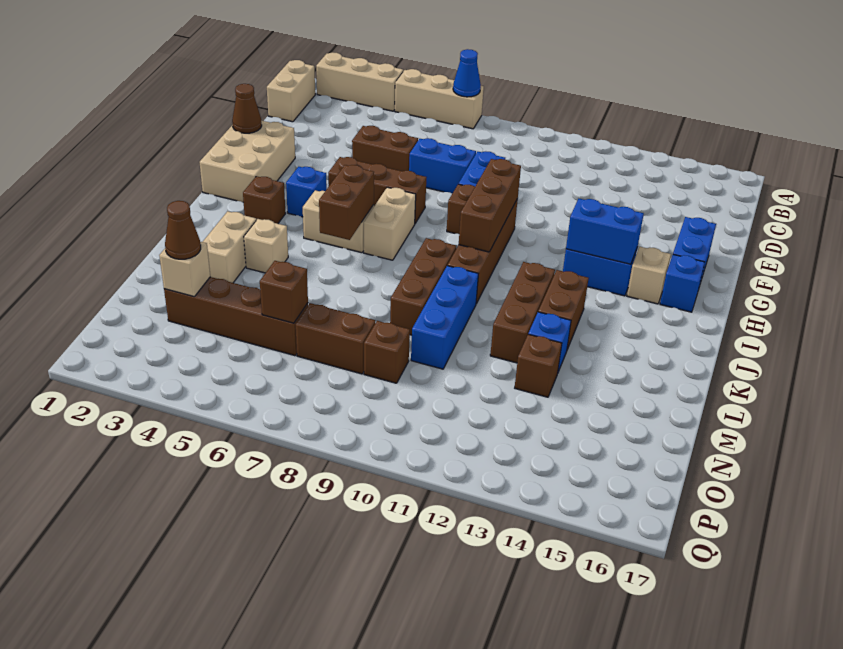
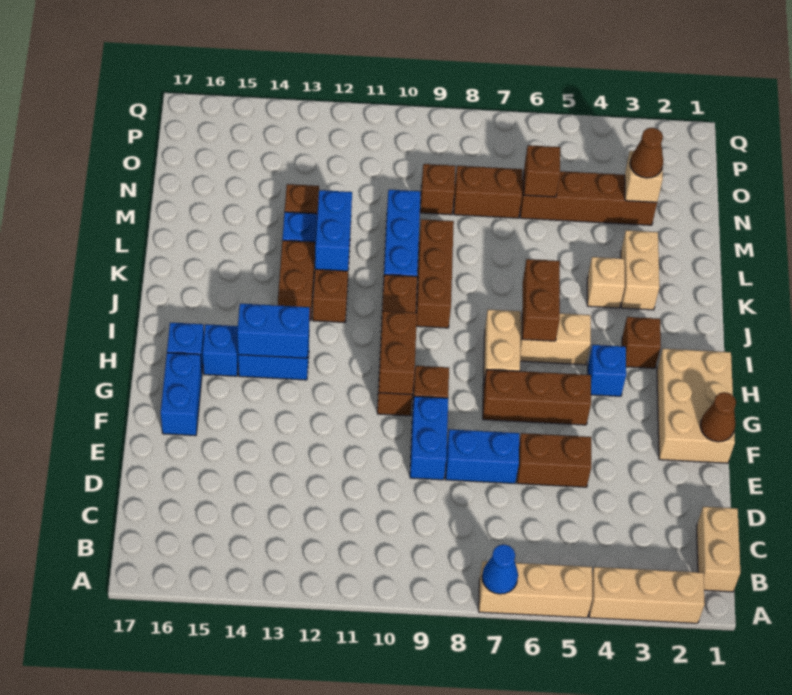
brown brick G10:I10 level 2 -> brown brick G10:H10 level 2
tan brick H15 level 1 -> blue brick H15 level 1
none -> blue brick K12:L12 level 2

